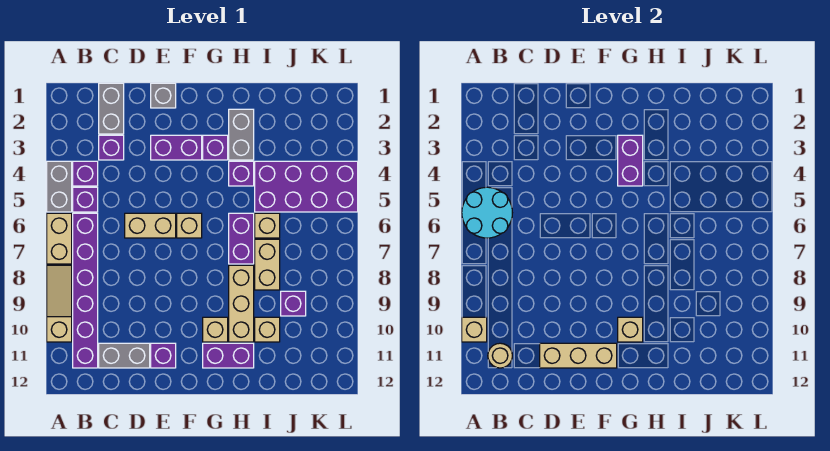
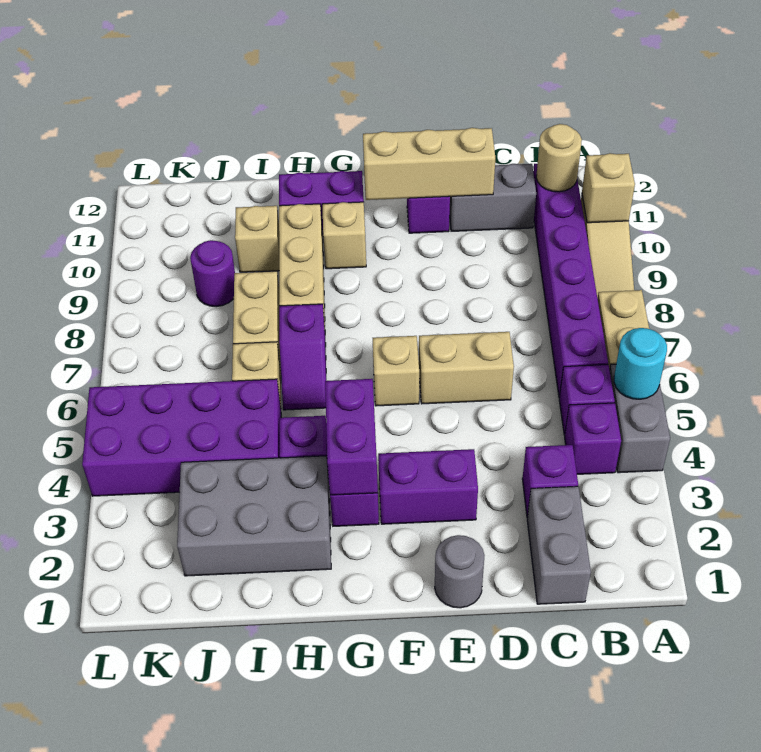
cyan round brick A5:B6 level 2 -> cyan round brick A5 level 2
grey brick E1 level 1 -> grey round brick E1 level 1
tan brick G10 level 2 -> none
grey brick H2:H3 level 1 -> grey brick H2:J3 level 1
purple brick H6:H7 level 1 -> purple slope H6:H7 level 1 top 7
purple brick J9 level 1 -> purple round brick J9 level 1

